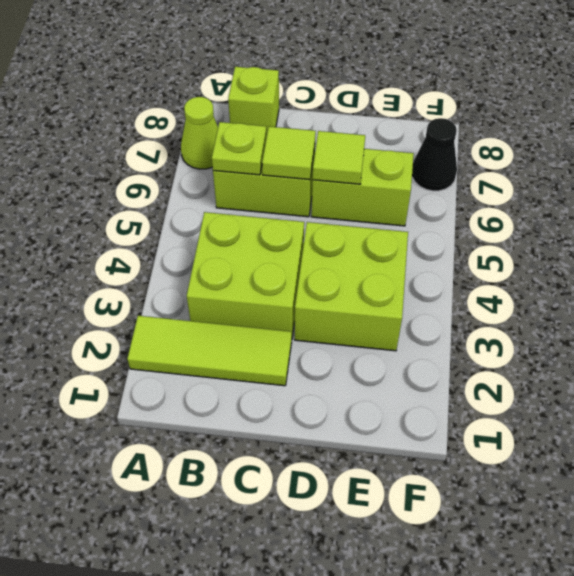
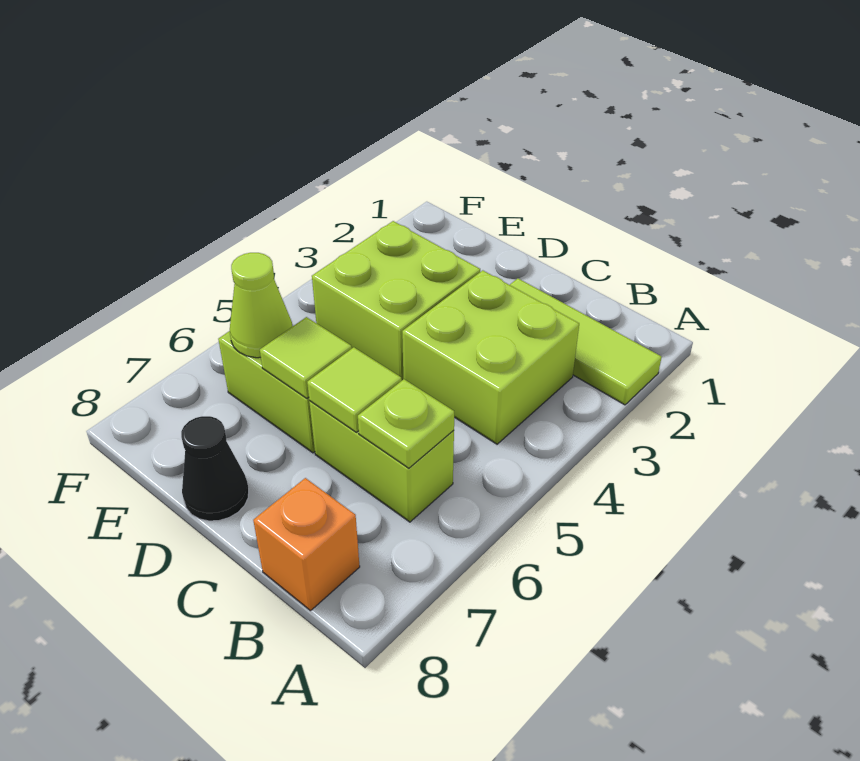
lime cone A7 level 1 -> lime cone E6 level 2
lime brick B8 level 1 -> orange brick B8 level 1
black cone F7 level 1 -> black cone D8 level 1

